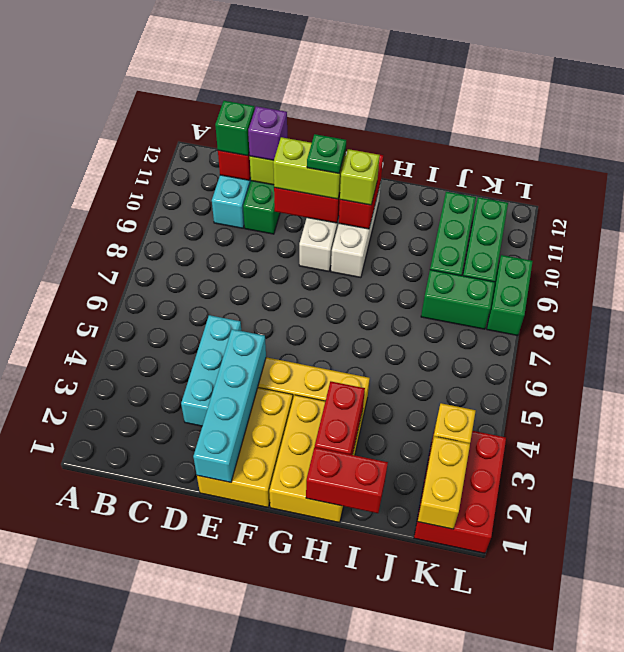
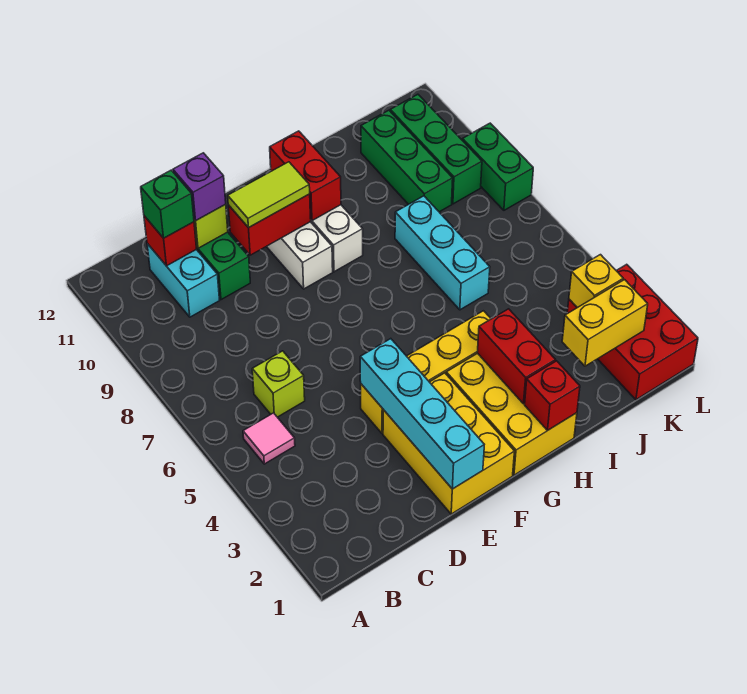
none -> pink tile B5 level 1
cyan brick D3:D5 level 1 -> cyan brick I6:I8 level 1
lime brick E10:F10 level 3 -> lime tile E10:F10 level 3
green plate F10 level 4 -> none
lime brick G10 level 3 -> lime brick C6 level 1
red brick H1:I1 level 2 -> red brick H1 level 2
green brick J8:K8 level 1 -> none
yellow brick K1:K2 level 2 -> yellow brick J2:K2 level 2

